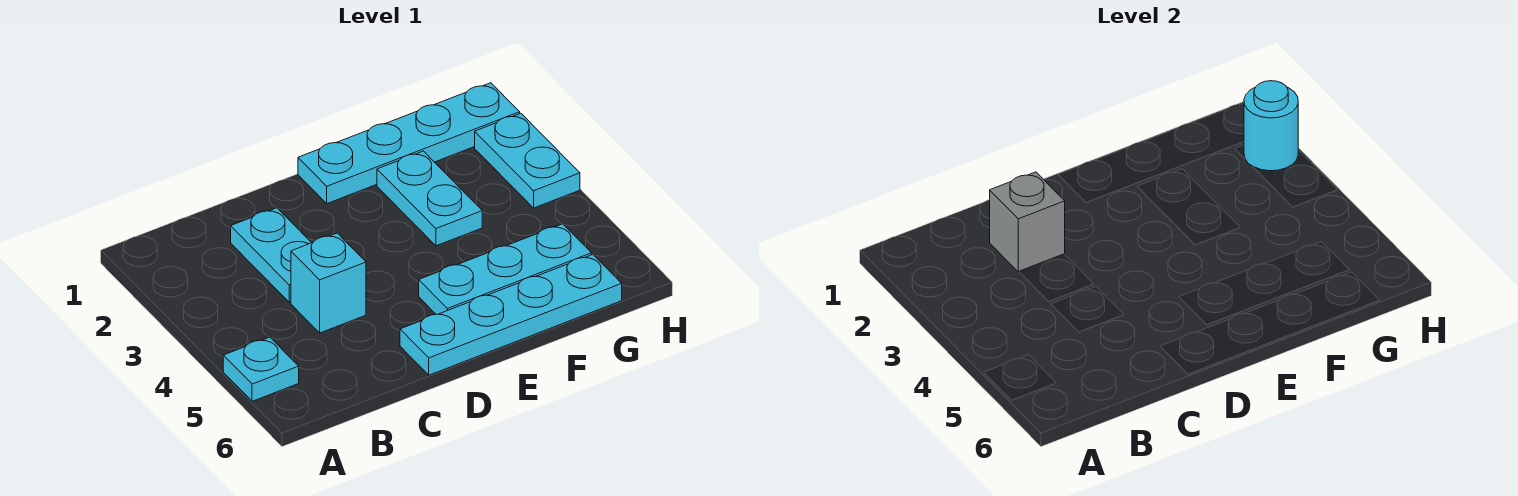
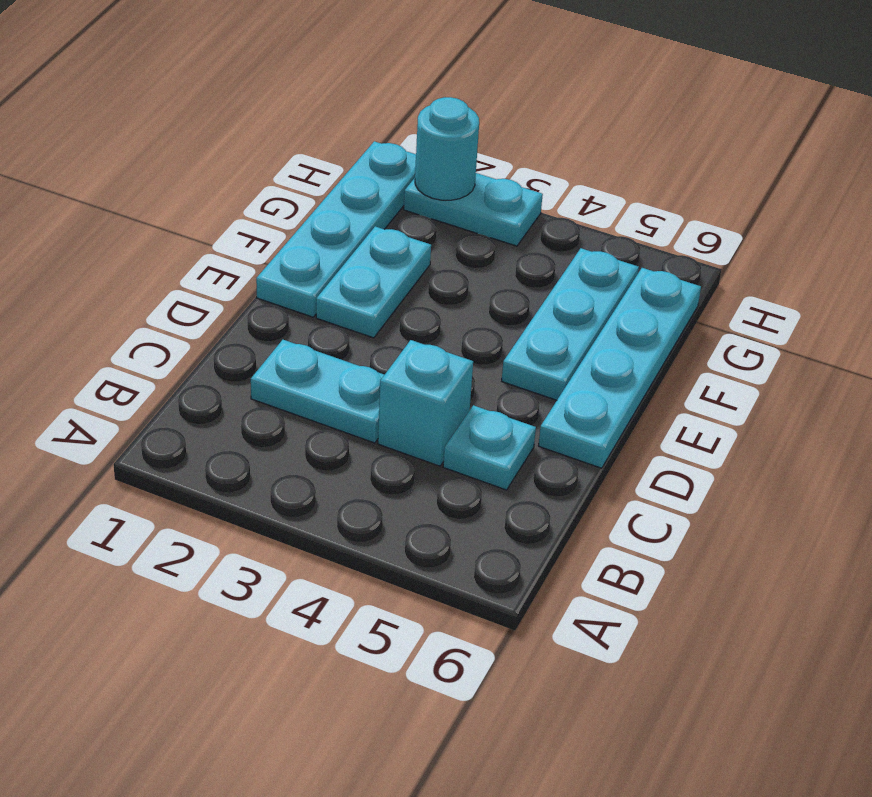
cyan plate A5 level 1 -> cyan plate C5 level 1
grey brick C2 level 2 -> none
cyan plate F2:F3 level 1 -> cyan plate E2:F2 level 1

